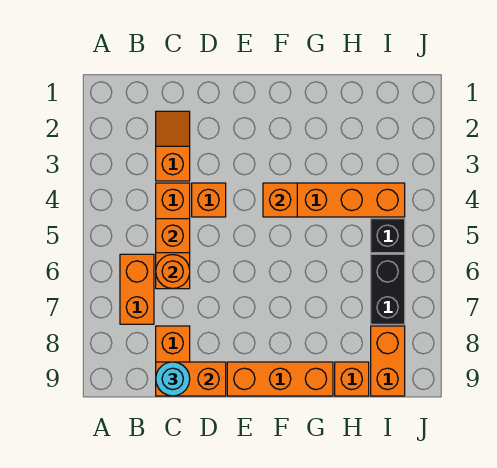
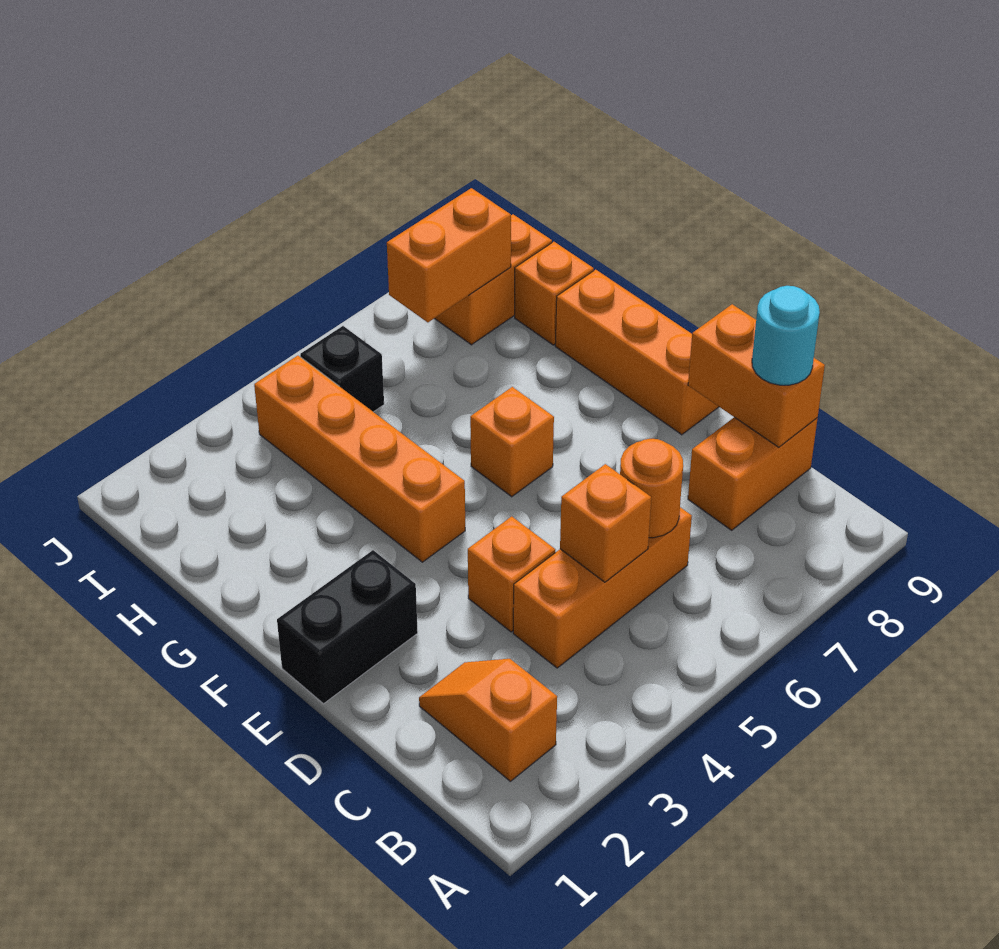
orange brick B6:B7 level 1 -> orange brick I7:I8 level 2
orange slope C2:C3 level 1 top 3 -> orange slope B2:C2 level 1 top B
orange brick F4 level 2 -> orange brick F6 level 1
black brick I6:I7 level 1 -> black brick E1:E2 level 1

